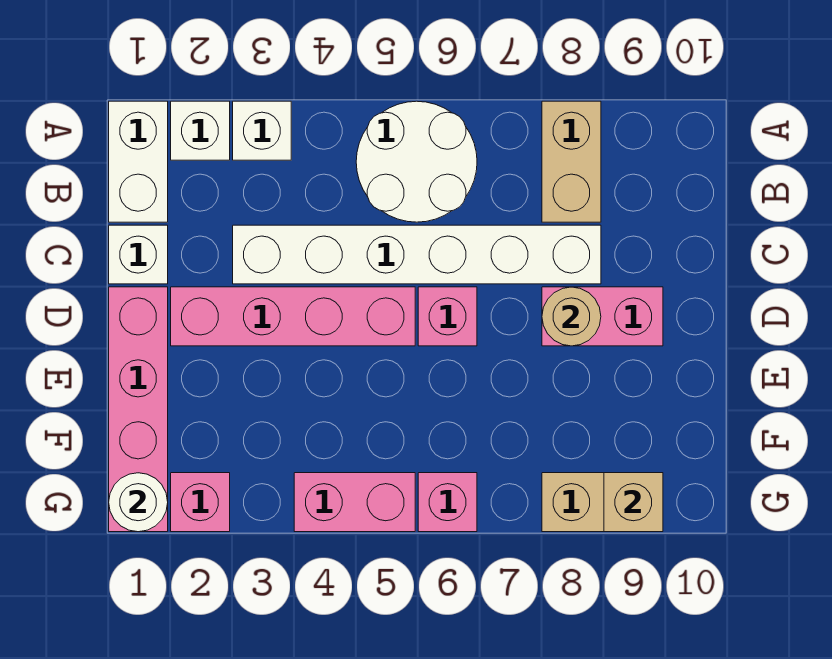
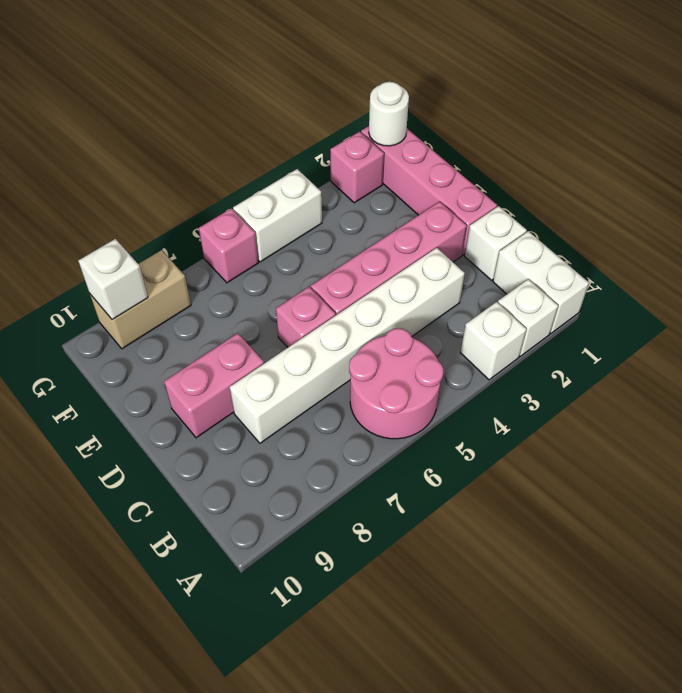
white round brick A5:B6 level 1 -> pink round brick A5:B6 level 1
tan brick A8:B8 level 1 -> none
tan round brick D8 level 2 -> none
pink brick G4:G5 level 1 -> white brick G4:G5 level 1
tan brick G9 level 2 -> white brick G9 level 2

